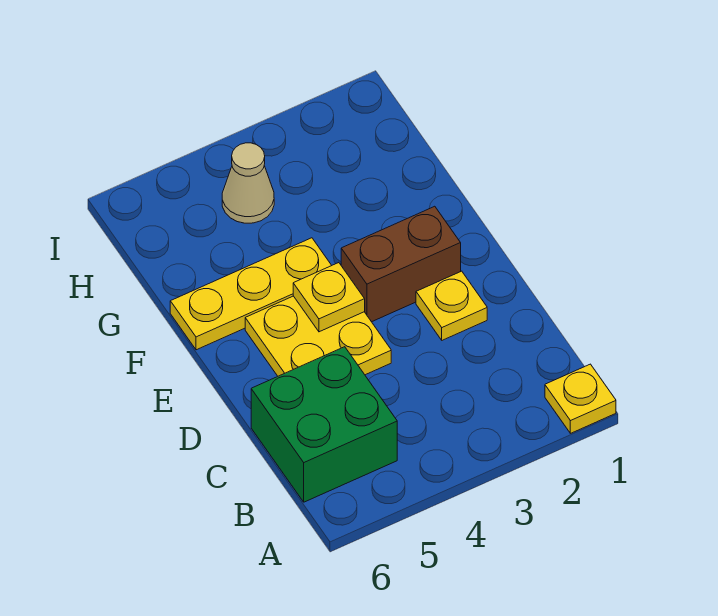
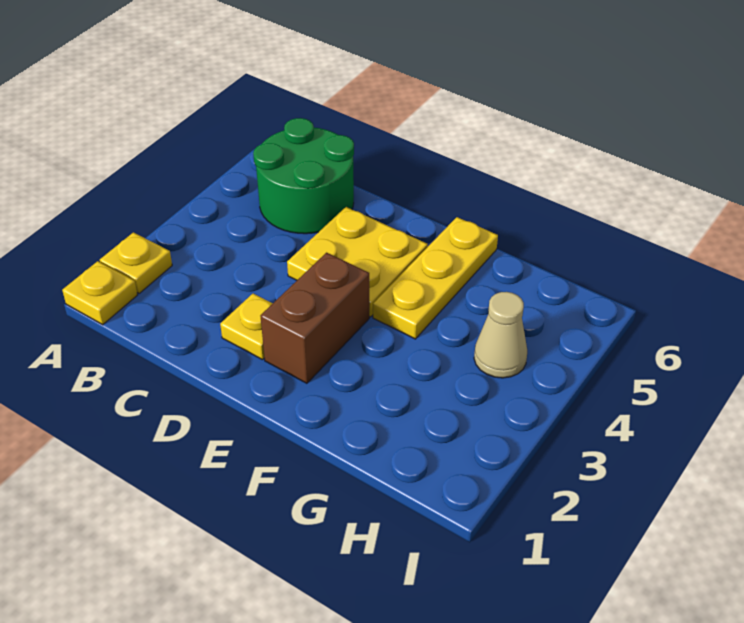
green brick B5:C6 level 1 -> green round brick B5:C6 level 1
yellow plate E4 level 2 -> yellow plate A2 level 1

